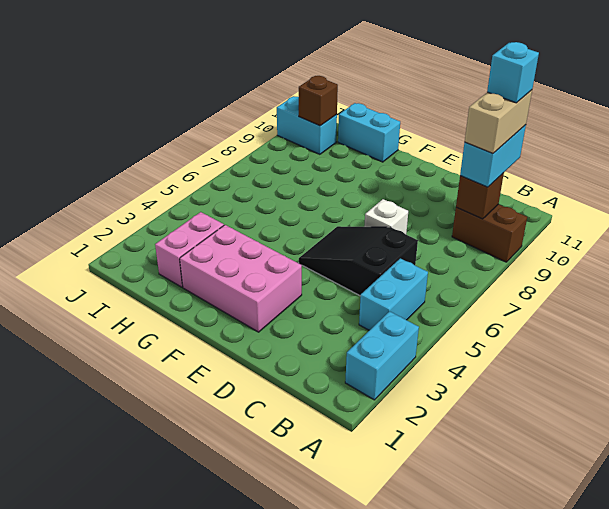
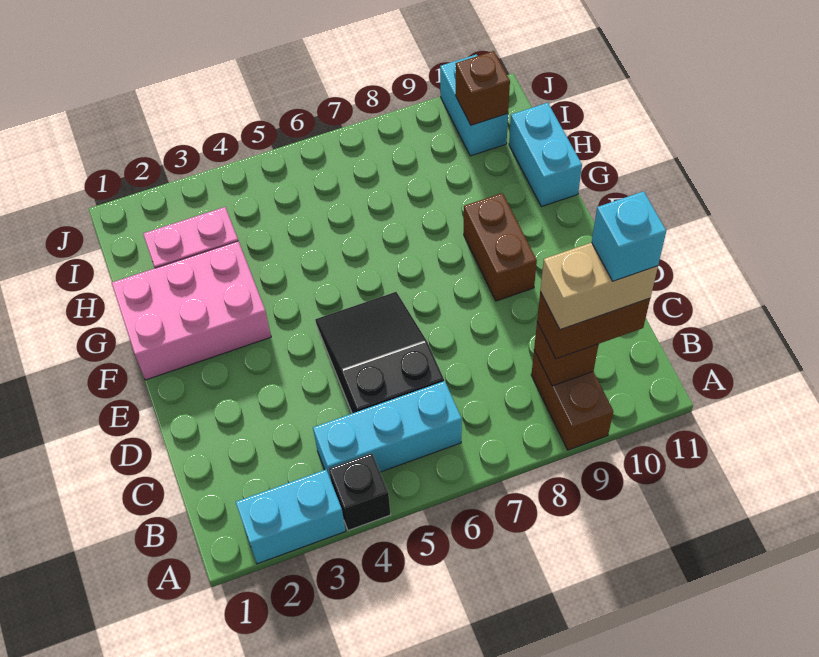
none -> black brick A4 level 1
cyan brick B4:B5 level 1 -> cyan brick B4:B6 level 1
cyan brick B9:B10 level 3 -> brown brick B9:B10 level 3
white brick D7 level 1 -> none
pink brick E2:G3 level 1 -> pink brick F1:G3 level 1
none -> brown brick E9:F9 level 1

